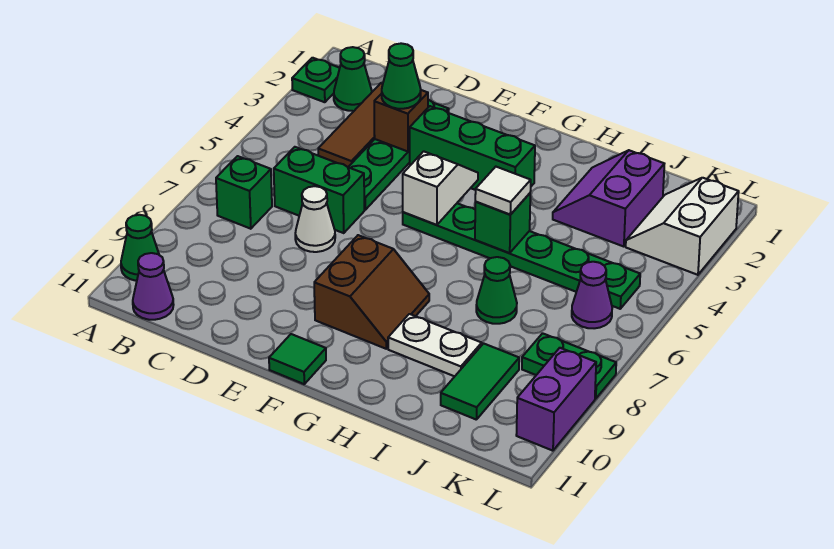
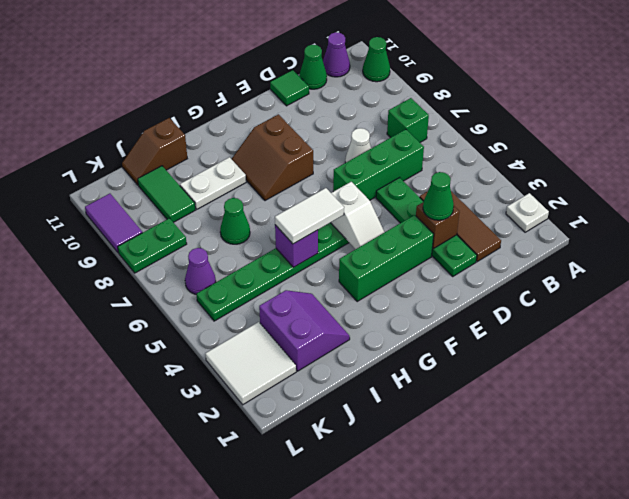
green plate A2 level 1 -> white plate A2 level 1
green cone B2 level 1 -> green cone C11 level 1
green brick C6:D6 level 1 -> green brick C6:E6 level 1
green tile F11 level 1 -> green tile D11 level 1
green brick H5 level 2 -> purple brick H5 level 2
white tile H5 level 3 -> white tile G5:H5 level 3
none -> brown slope I11:J11 level 1 top I
white slope K2:L3 level 1 top L -> white tile K2:L3 level 1
purple brick L9:L10 level 1 -> purple tile L9:L10 level 1

